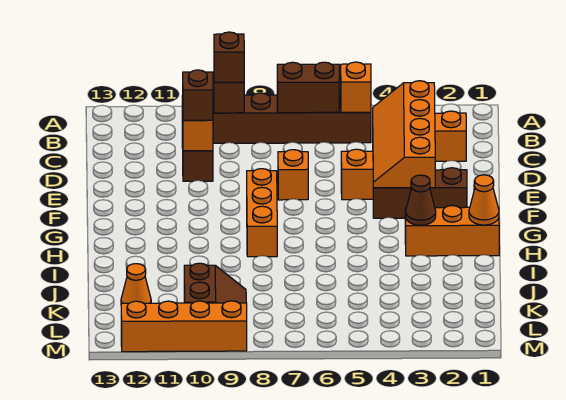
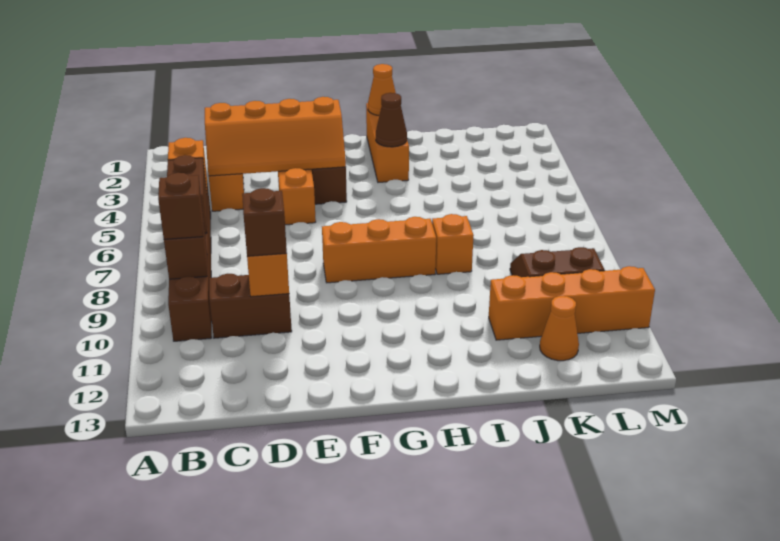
orange brick E7 level 1 -> orange brick I8 level 1
orange brick M9:M12 level 1 -> orange brick J11:M11 level 1

